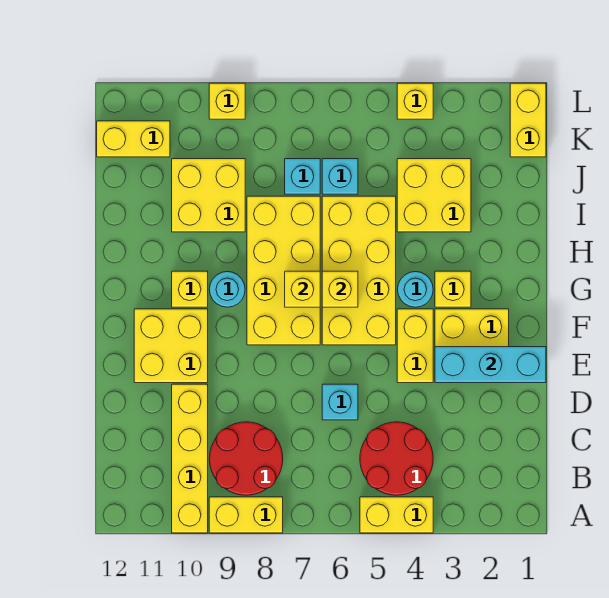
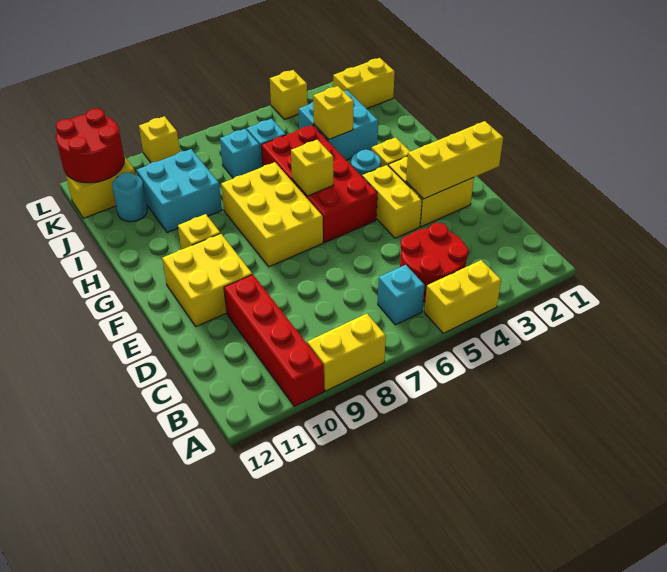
yellow brick A10:D10 level 1 -> red brick A10:D10 level 1
red round brick B8:C9 level 1 -> red round brick K11:L12 level 2
cyan brick D6 level 1 -> cyan brick B6 level 1
cyan brick E1:E3 level 2 -> yellow brick E1:E3 level 2
yellow brick F5:I6 level 1 -> red brick F5:I6 level 1
yellow brick F7:I8 level 1 -> yellow brick F7:H8 level 1
yellow brick G7 level 2 -> yellow brick I4 level 2
cyan round brick G9 level 1 -> cyan round brick J11 level 1
yellow brick I3:J4 level 1 -> cyan brick I3:J4 level 1
yellow brick I9:J10 level 1 -> cyan brick I9:J10 level 1
yellow brick K1:L1 level 1 -> yellow brick K1:K2 level 1

